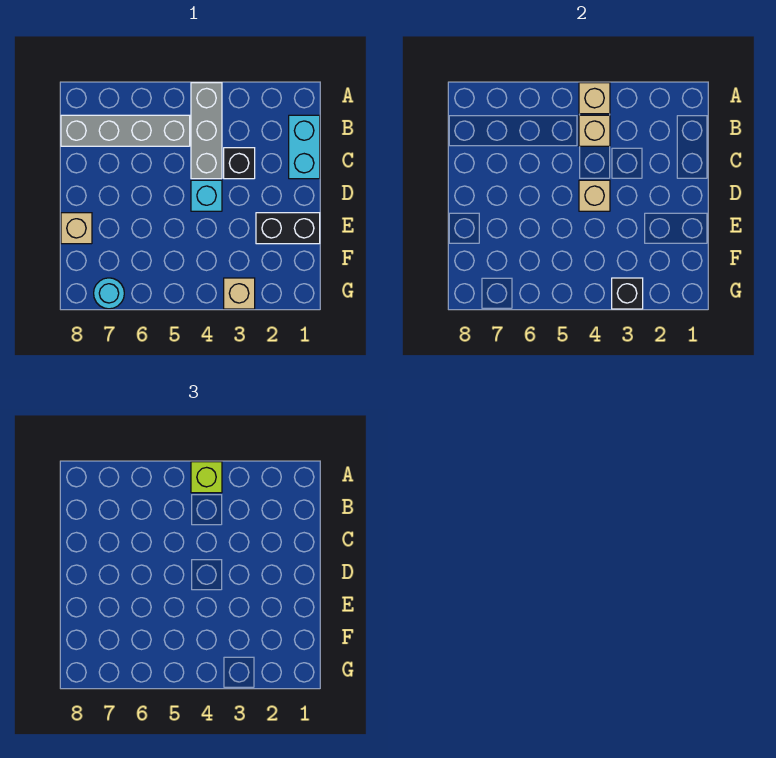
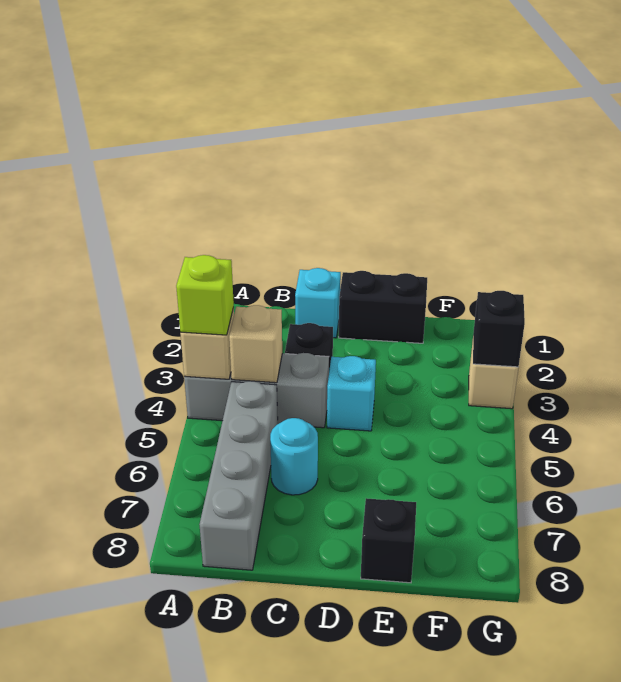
cyan brick B1:C1 level 1 -> cyan brick C1 level 1
tan brick D4 level 2 -> none
black brick E1:E2 level 1 -> black brick D1:E1 level 1
tan brick E8 level 1 -> black brick E8 level 1
cyan round brick G7 level 1 -> cyan round brick C6 level 1

